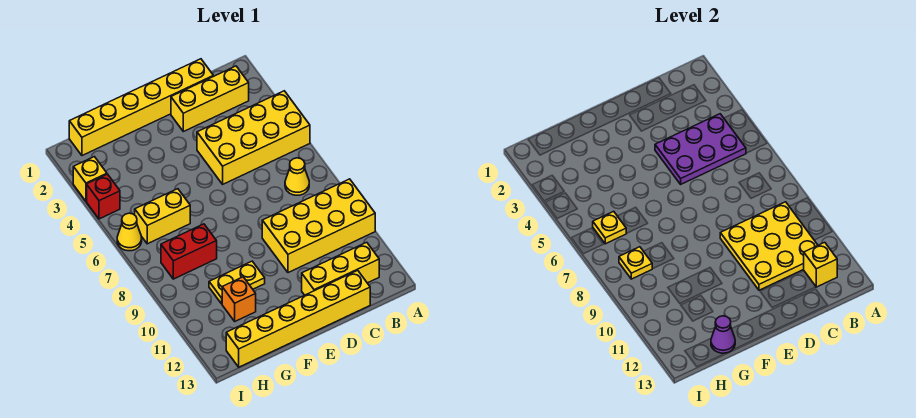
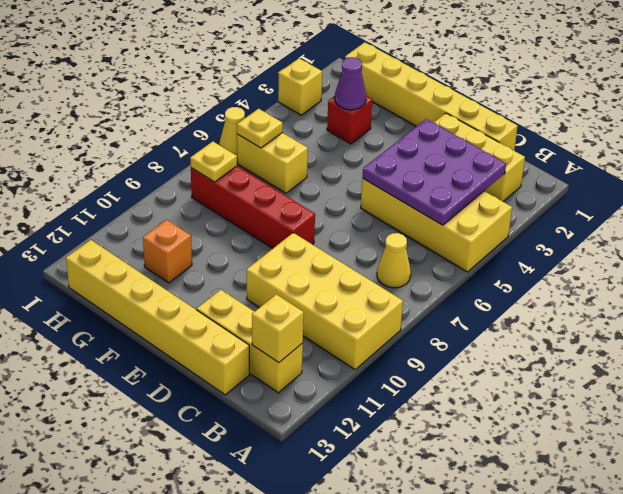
purple plate B4:D5 level 2 -> purple plate B3:D5 level 2
yellow plate B9:D11 level 2 -> none
yellow plate F10:G10 level 1 -> none
red brick G8:H8 level 1 -> red brick E8:H8 level 1
purple cone G13 level 2 -> purple cone G3 level 2
red brick I4 level 1 -> red brick G3 level 1

